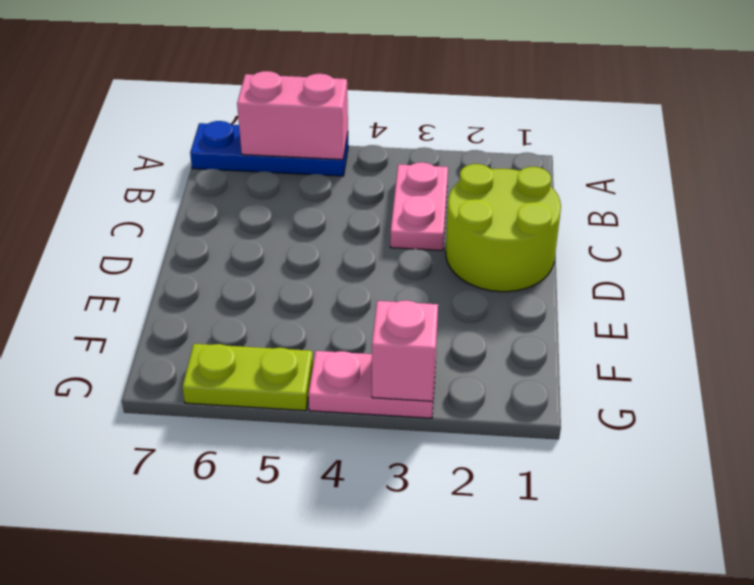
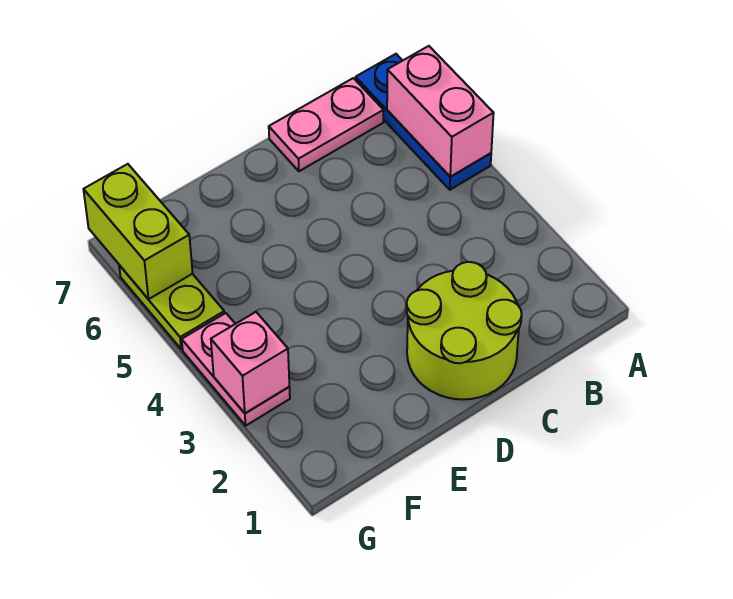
pink plate B3:C3 level 1 -> pink plate B7:C7 level 1
none -> lime brick G6:G7 level 2

